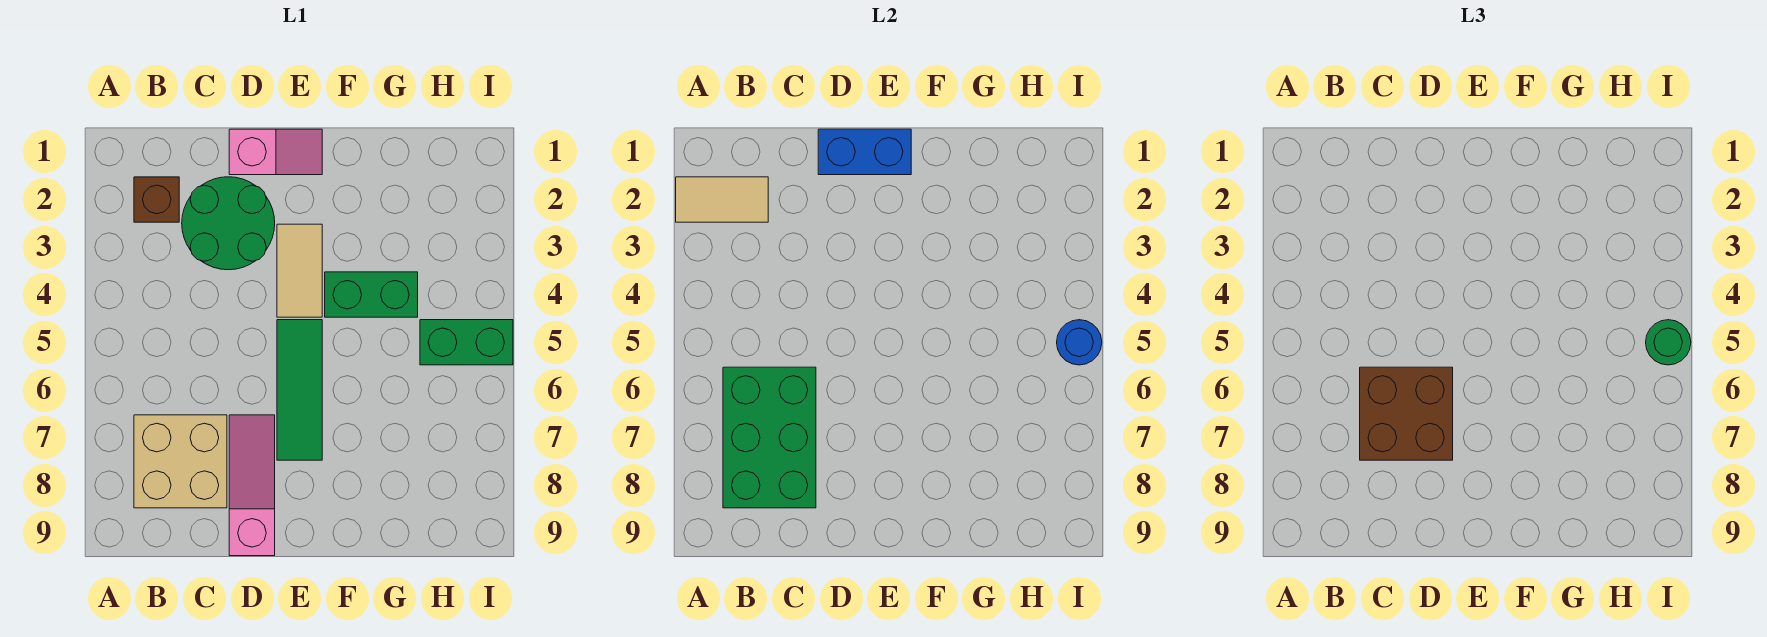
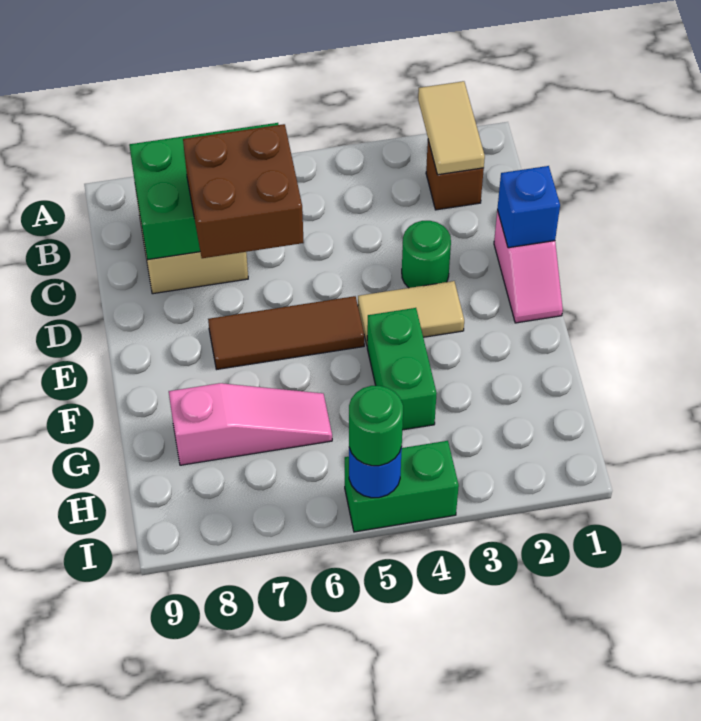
green round brick C2:D3 level 1 -> green round brick D3 level 1
blue brick D1:E1 level 2 -> blue brick D1 level 2
pink slope D7:D9 level 1 top 9 -> pink slope G6:G8 level 1 top 8
green tile E5:E7 level 1 -> brown tile E5:E7 level 1
green brick H5:I5 level 1 -> green brick I4:I5 level 1

